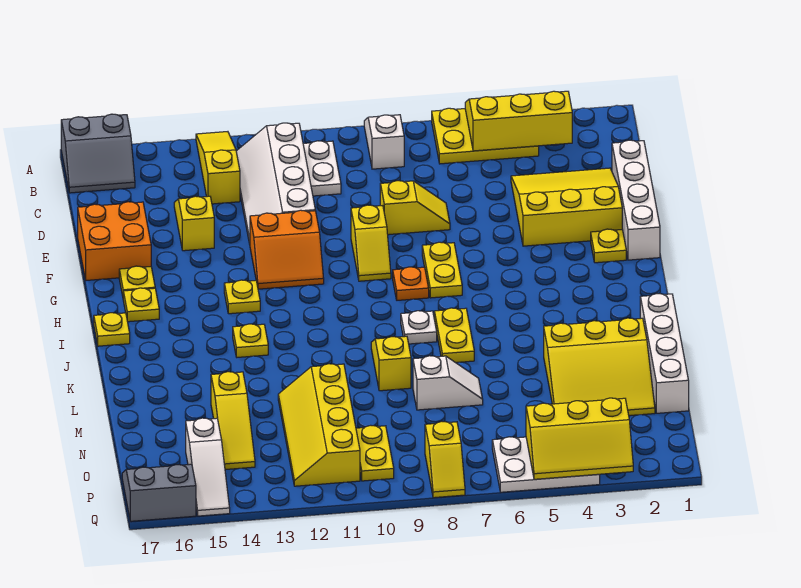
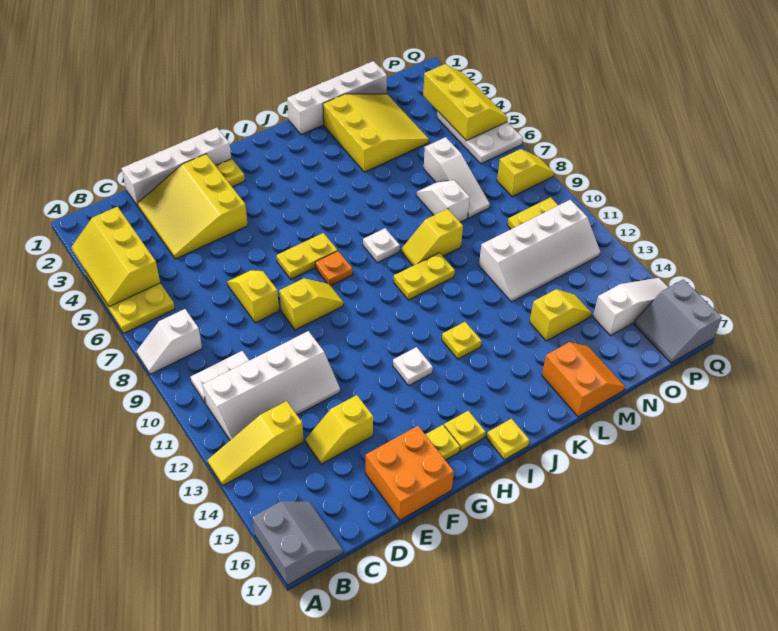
orange slope F11:G12 level 1 top F -> orange slope L16:M17 level 1 top L
yellow plate H13 level 1 -> white plate H13 level 1
yellow plate J7:K7 level 1 -> yellow plate J10:K10 level 1
yellow slope M11:P12 level 1 top 11 -> white slope M11:P12 level 1 top 11
yellow slope M14:O14 level 1 top M -> yellow slope M14:N14 level 1 top M
none -> white slope N6:N8 level 1 top 6

